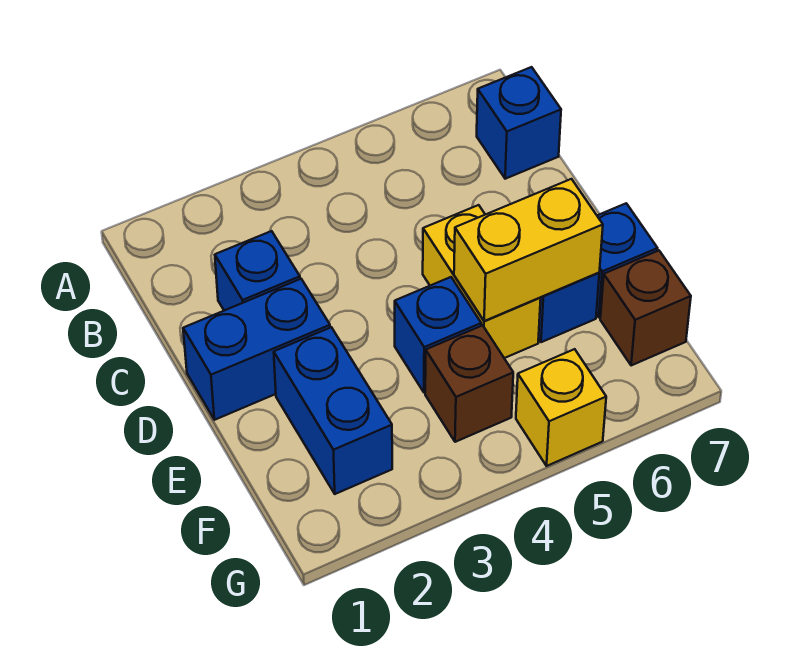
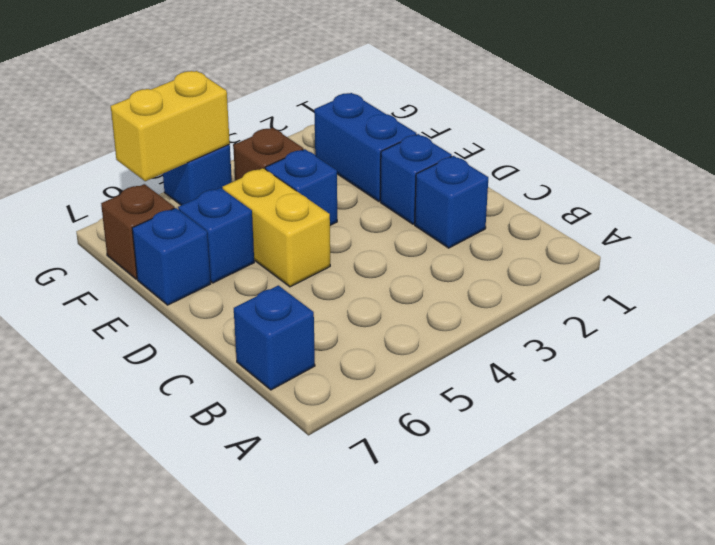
blue brick D1:D2 level 1 -> blue brick D2 level 1
yellow brick E5:E6 level 2 -> yellow brick G5:G6 level 2
yellow brick G5 level 1 -> blue brick G5 level 1

